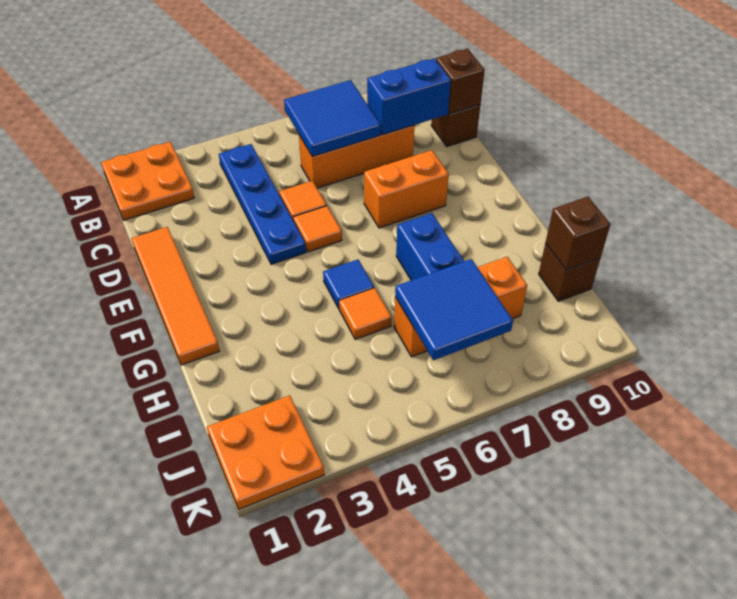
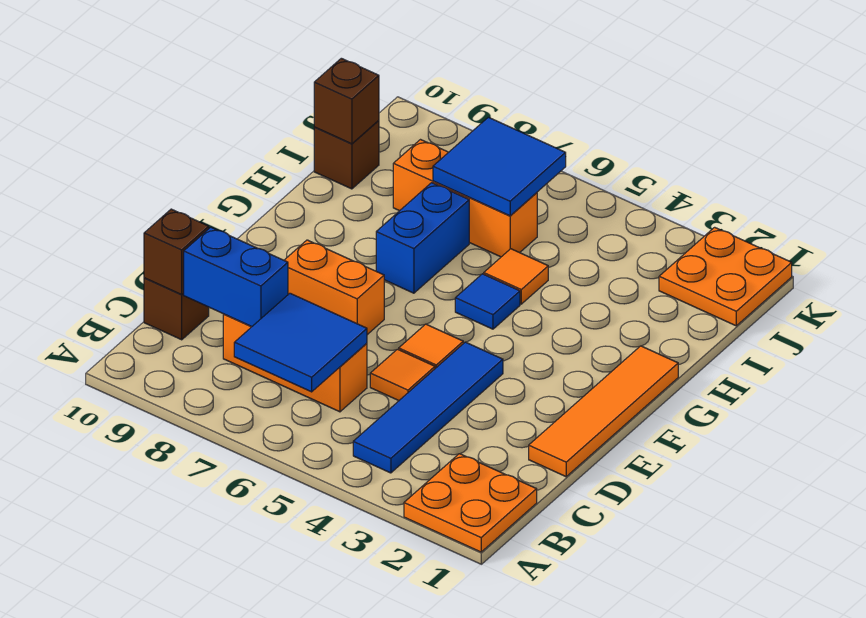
blue plate B4:E4 level 1 -> blue tile B4:E4 level 1

